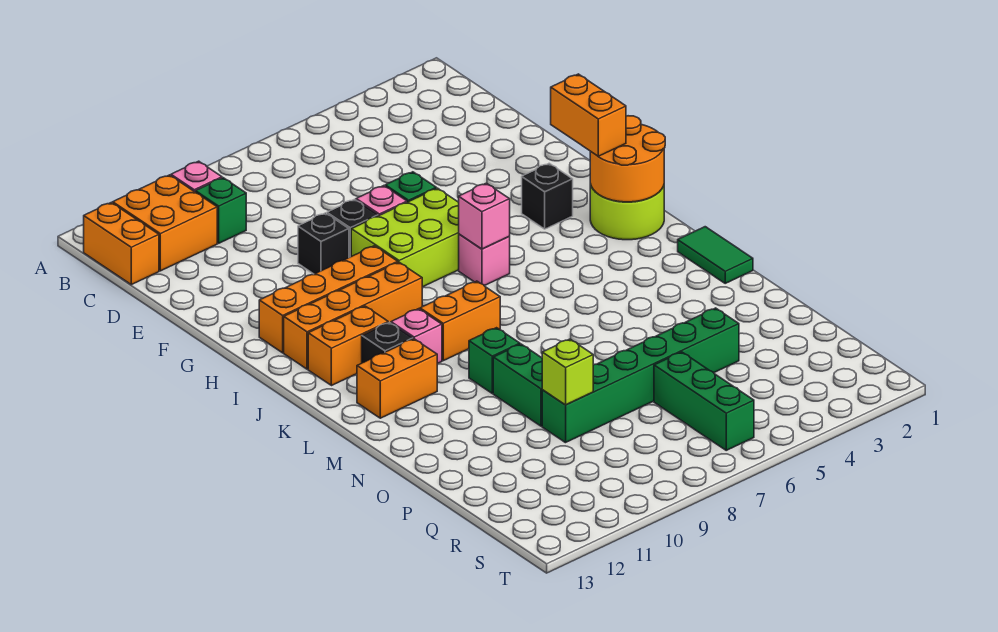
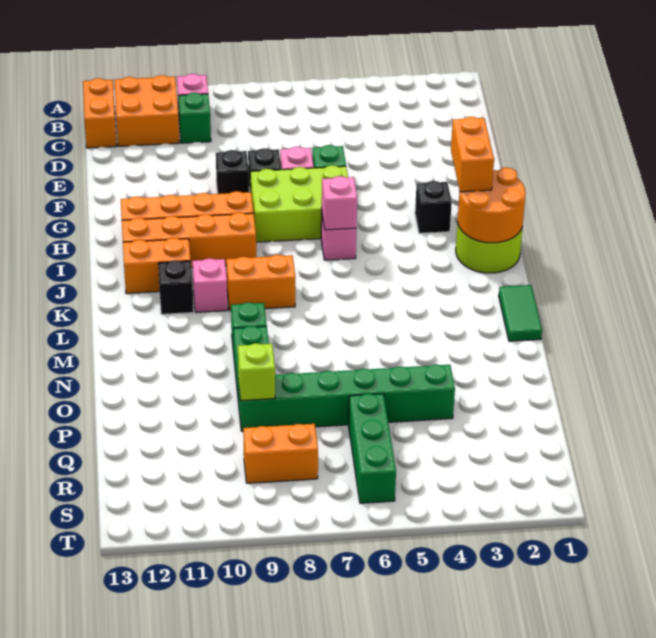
orange brick L11:L12 level 1 -> orange brick R8:R9 level 1

